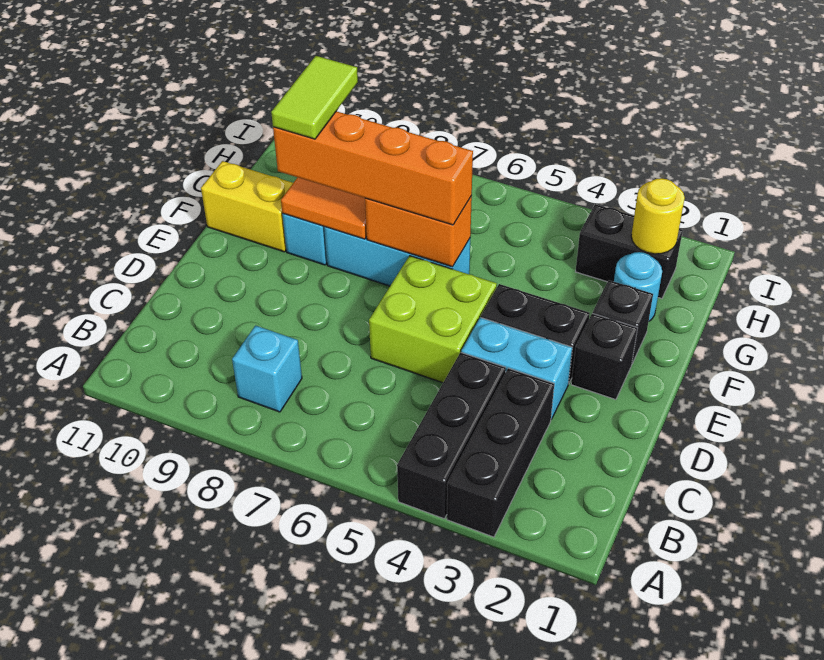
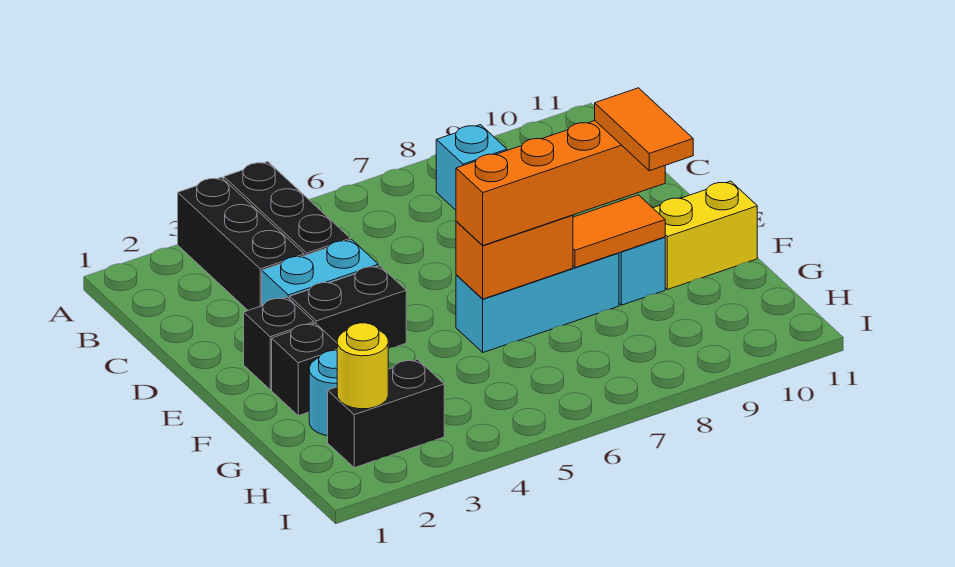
lime brick D5:E6 level 1 -> none
lime tile F9:G9 level 4 -> orange tile F9:G9 level 4

